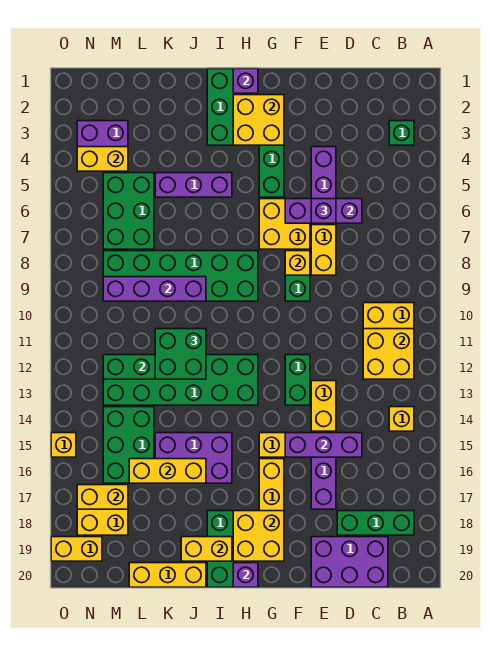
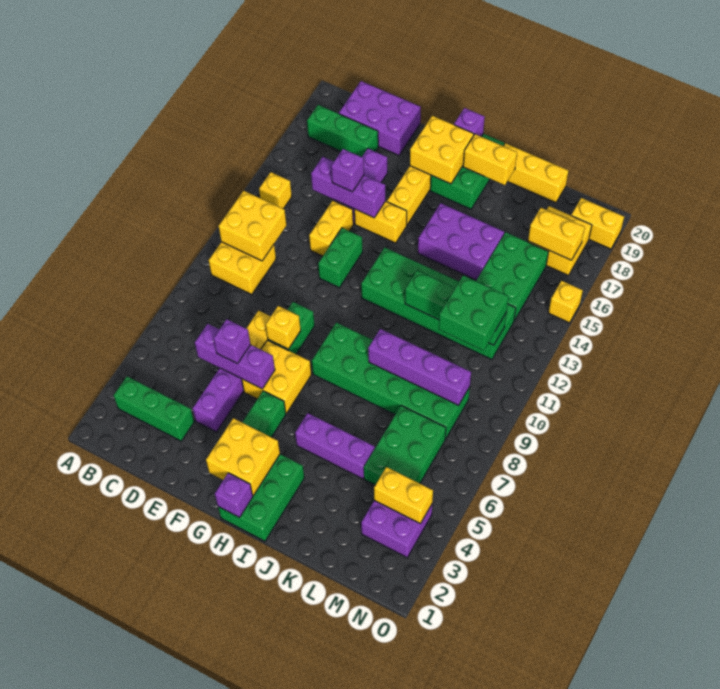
green brick B3 level 1 -> green brick B3:D3 level 1
none -> purple brick E15 level 3
green brick J11:K12 level 3 -> green brick L11:M12 level 3
yellow brick J16:L16 level 2 -> none

